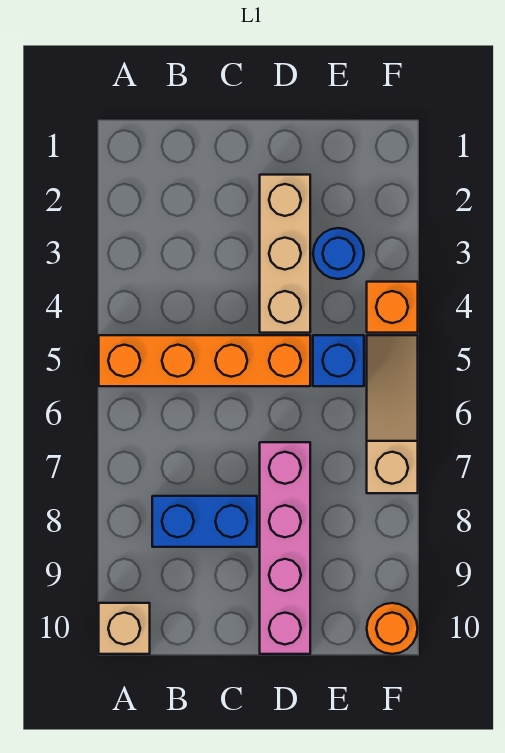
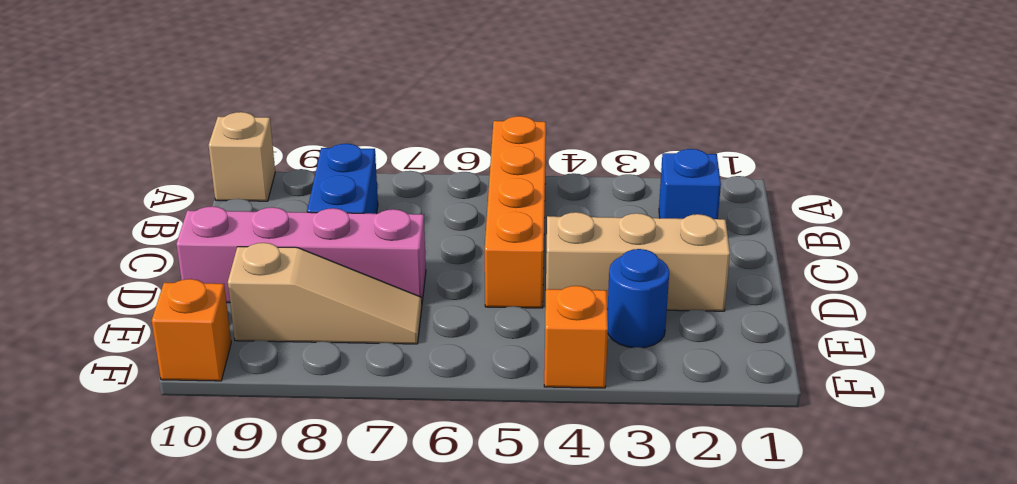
blue brick E5 level 1 -> blue brick B2 level 1
tan slope F5:F7 level 1 top 7 -> tan slope E7:E9 level 1 top 9
orange round brick F10 level 1 -> orange brick F10 level 1

